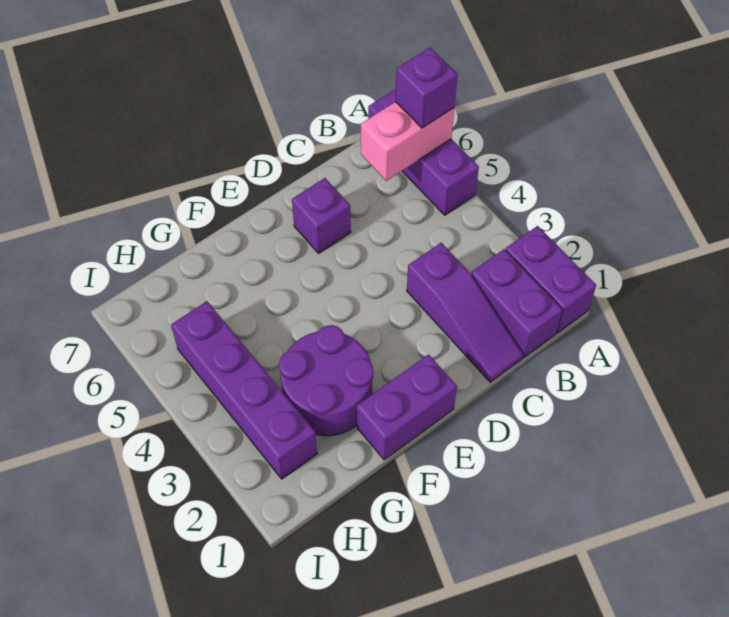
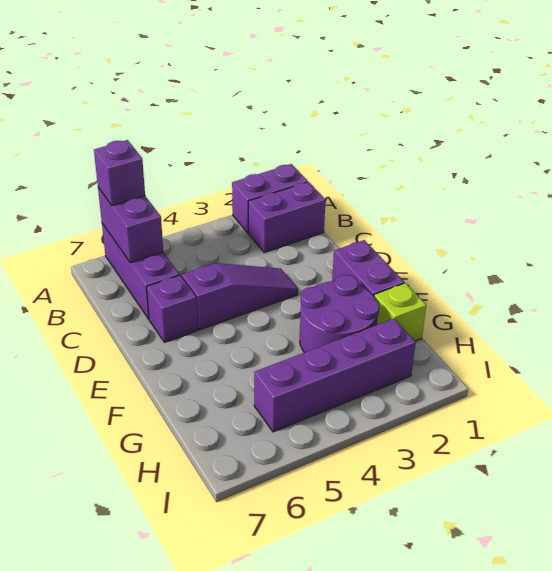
purple brick A5:A7 level 1 -> purple brick A6:C6 level 1
pink brick A6:B6 level 2 -> purple brick A6:B6 level 2
purple slope C1:C3 level 1 top 3 -> purple slope D3:D5 level 1 top 5
none -> lime brick G1 level 1

